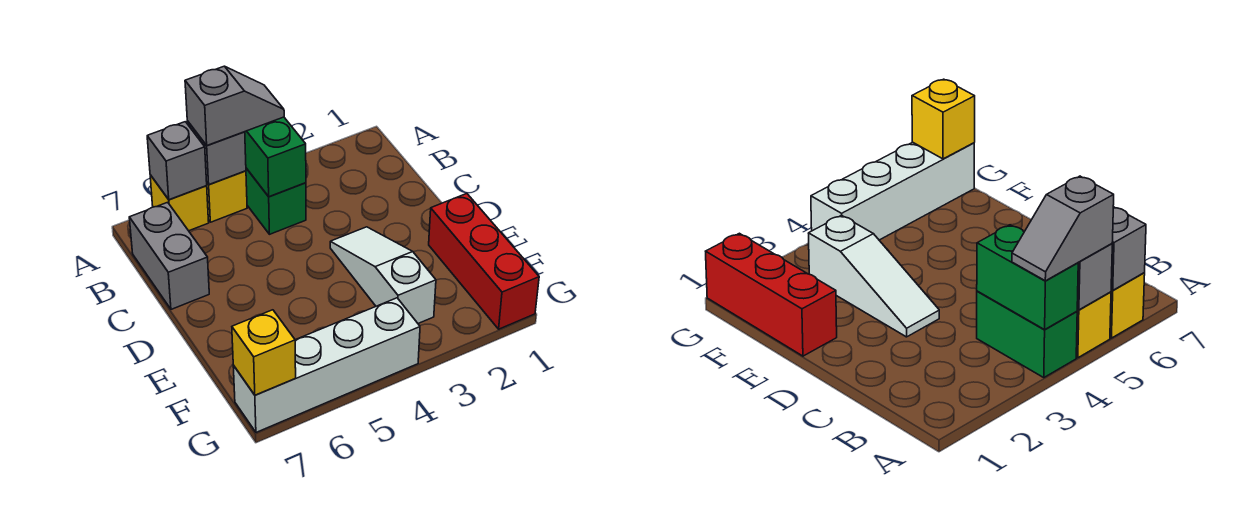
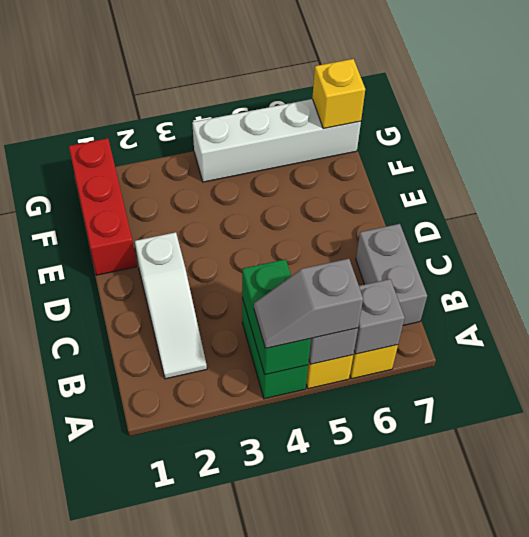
white slope D3:F3 level 1 top F -> white slope B2:D2 level 1 top D

